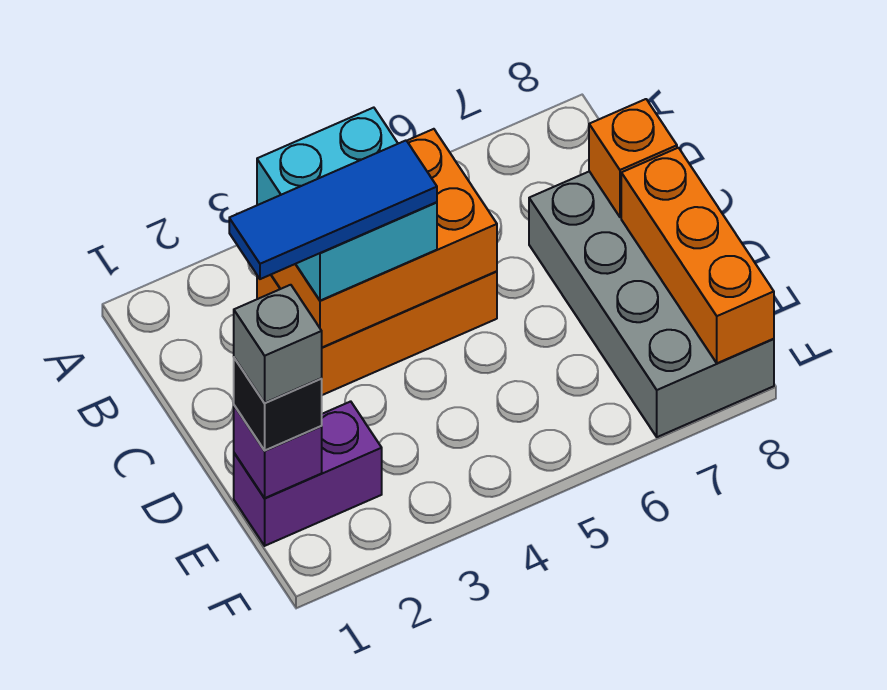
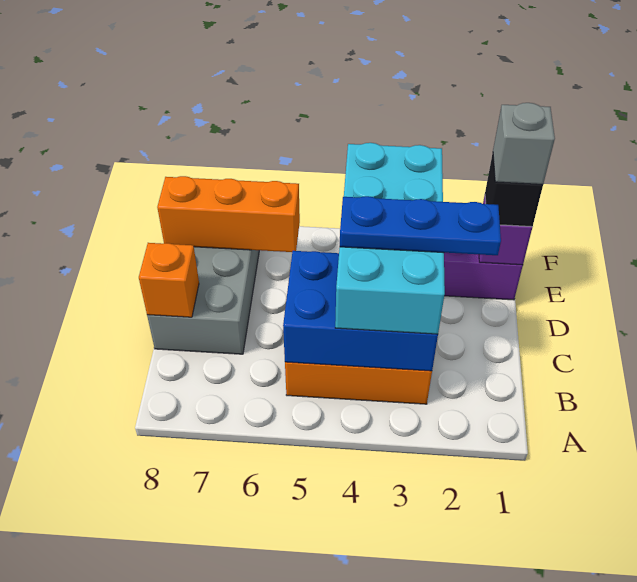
orange brick B3:C5 level 2 -> blue brick B3:C5 level 2
cyan brick B3:C4 level 3 -> cyan brick B3:E4 level 3
blue tile C2:C4 level 4 -> blue plate C2:C4 level 4
orange brick D8:F8 level 2 -> orange brick E6:E8 level 2

